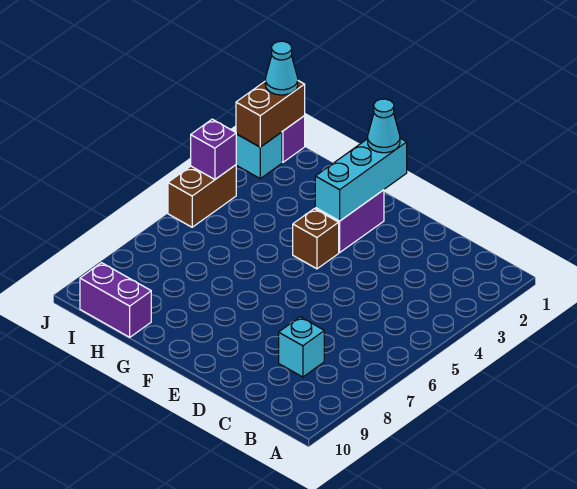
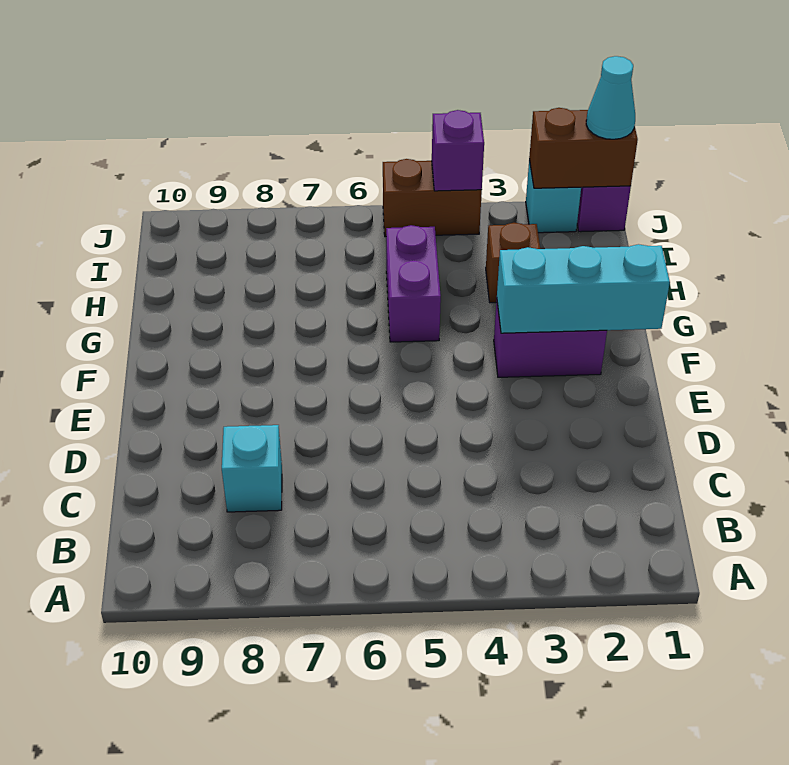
cyan cone F1 level 3 -> none
brown brick F4 level 1 -> brown brick H3 level 1
purple brick H10:I10 level 1 -> purple brick G5:H5 level 1

